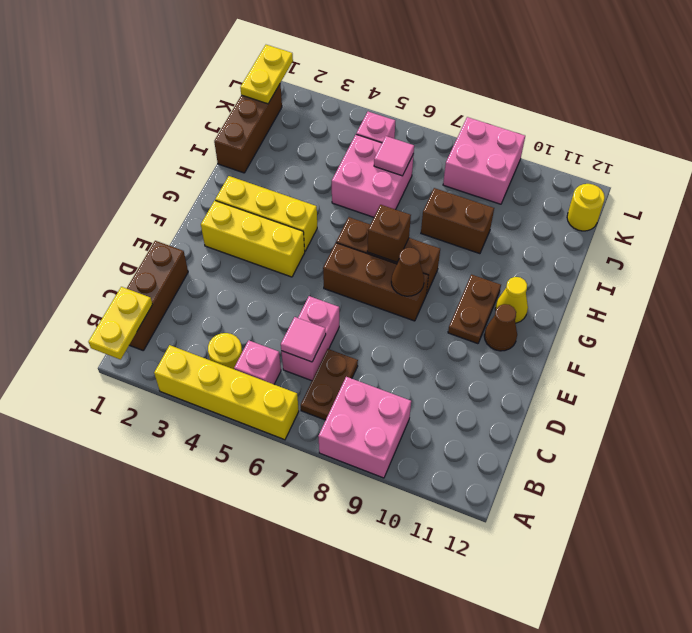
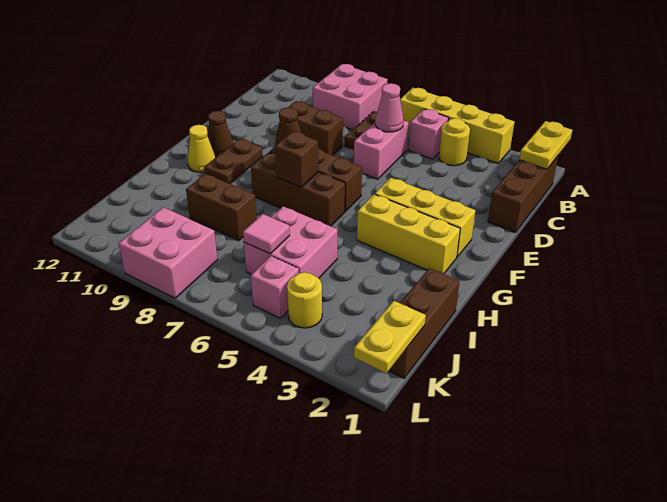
pink tile C6 level 2 -> pink cone C6 level 2
none -> brown brick D8:D9 level 1
yellow round brick K12 level 1 -> yellow round brick K4 level 1

